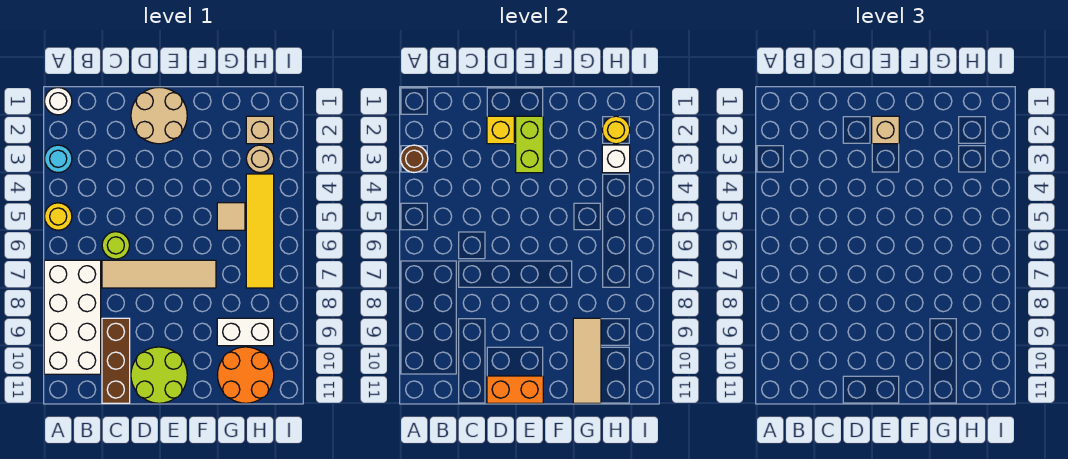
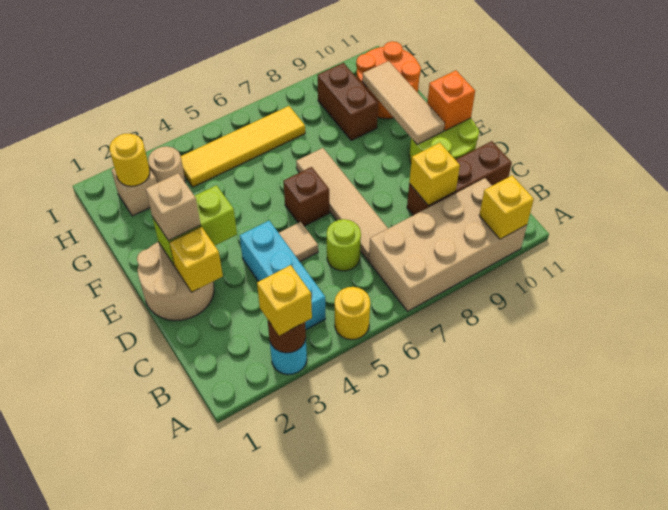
white round brick A1 level 1 -> none
none -> yellow brick A3 level 3
white brick A7:B10 level 1 -> tan brick A7:B10 level 1
none -> yellow brick A10 level 2
none -> cyan brick B4:D4 level 1
none -> yellow brick C9 level 2
orange brick D11:E11 level 2 -> orange brick E11 level 2
none -> brown brick E6 level 1
tan tile G5 level 1 -> tan tile D5 level 1
white brick G9:H9 level 1 -> brown brick G9:H9 level 1
tan tile G9:G11 level 2 -> tan tile E10:G10 level 2
white brick H3 level 2 -> none

